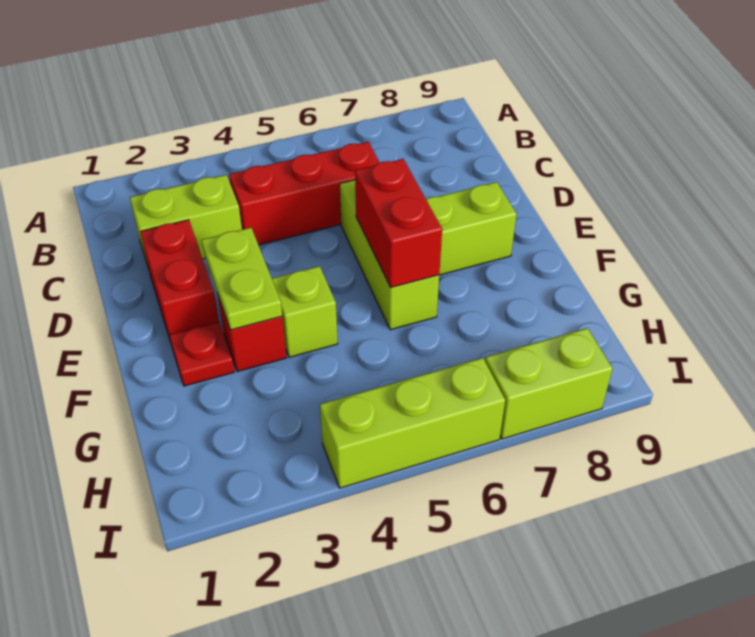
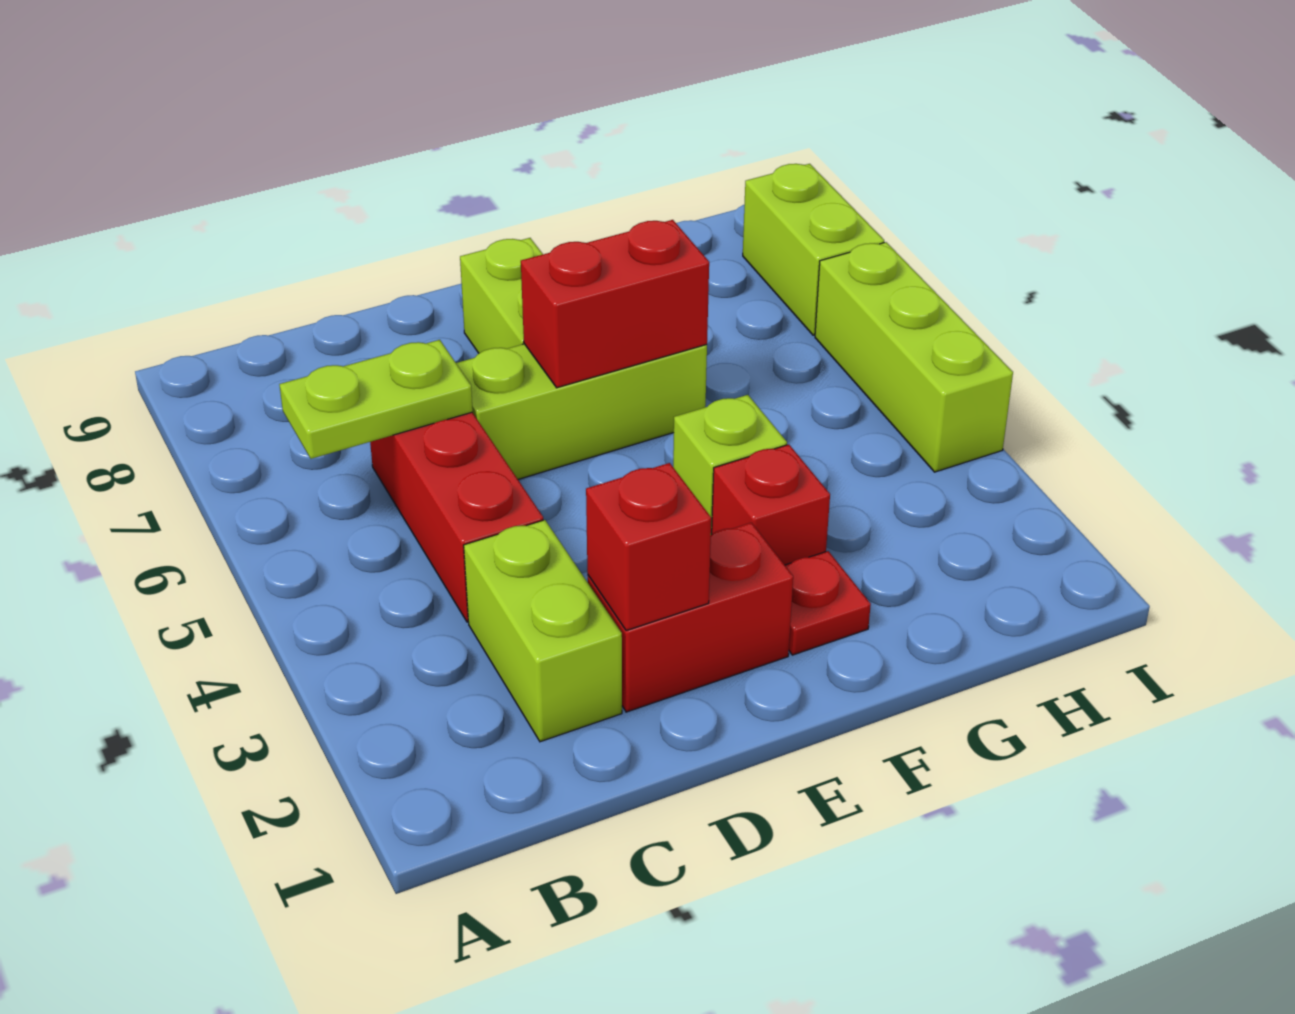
none -> red brick D2 level 2
lime plate E3:F3 level 2 -> lime plate B6:C6 level 2

